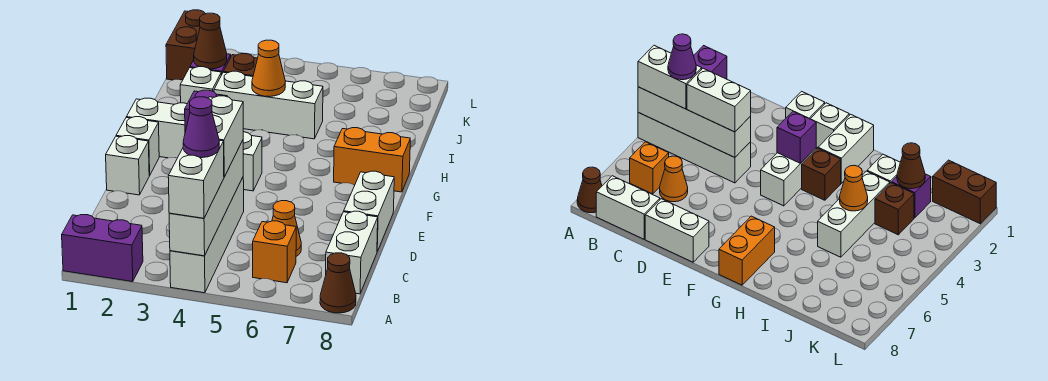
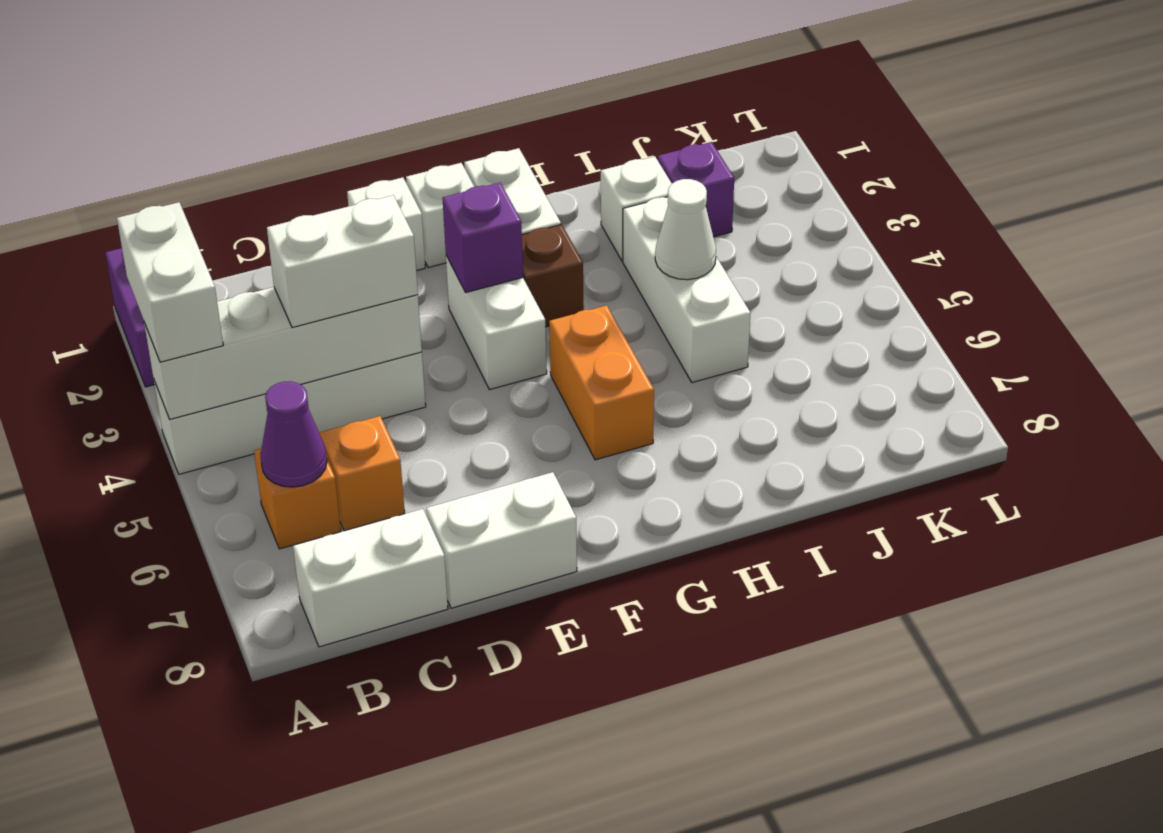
white brick A4:B4 level 3 -> white brick A3:A4 level 3
brown cone A8 level 1 -> none
purple cone B4 level 4 -> purple cone B6 level 2
orange cone C6 level 1 -> orange brick C6 level 1
orange brick G7:G8 level 1 -> orange brick G5:G6 level 1
orange cone I4 level 2 -> white cone I4 level 2
brown cone J2 level 2 -> none
brown brick J3 level 1 -> none
brown brick K1:L1 level 1 -> none

